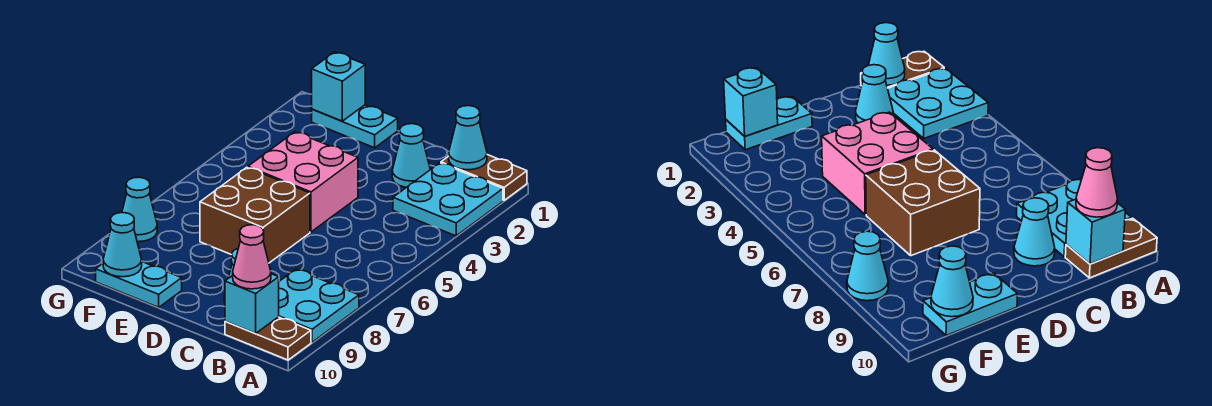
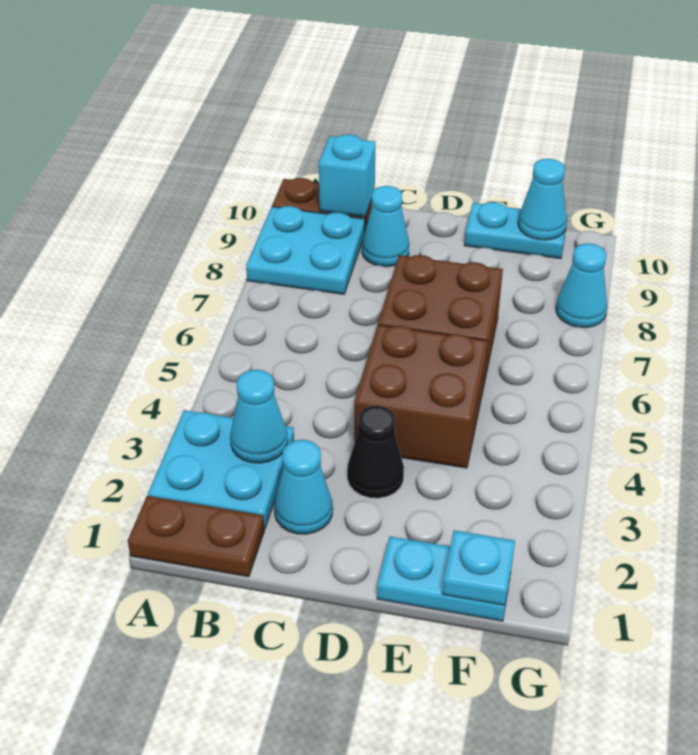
cyan cone B1 level 2 -> cyan cone B3 level 2
pink cone B10 level 3 -> none
none -> black cone D3 level 1
pink brick D4:E5 level 1 -> brown brick D4:E5 level 1
cyan brick F1 level 2 -> cyan plate F1 level 2

